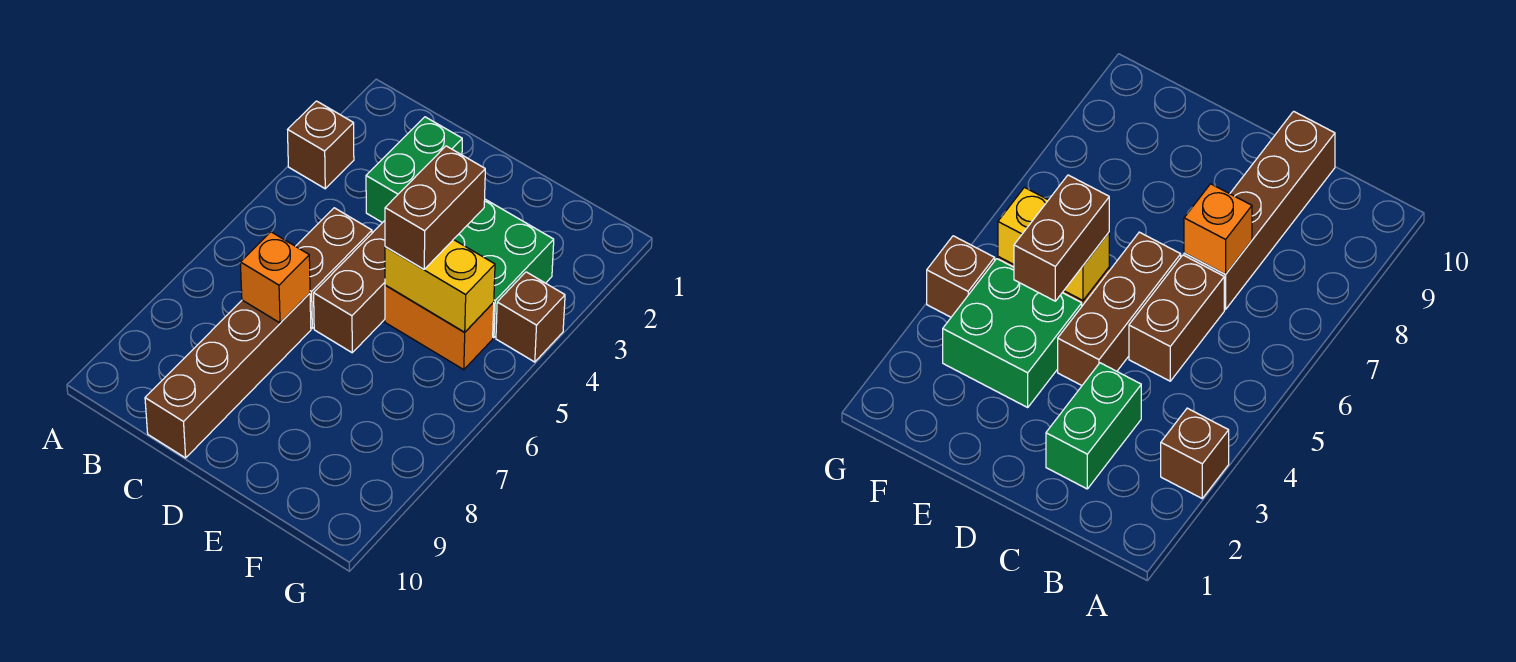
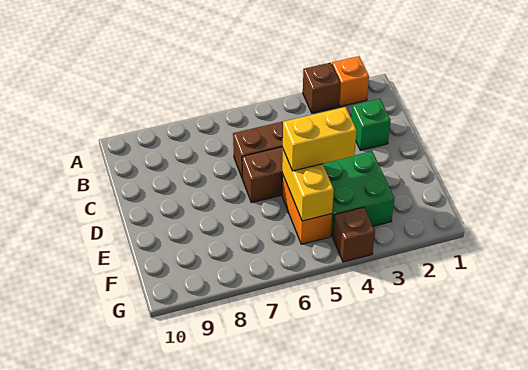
green brick C2:C3 level 1 -> green brick C2 level 1
brown brick C7:C10 level 1 -> none
orange brick C7 level 2 -> orange brick A2 level 1
brown brick E4:E5 level 3 -> yellow brick E4:E5 level 3

